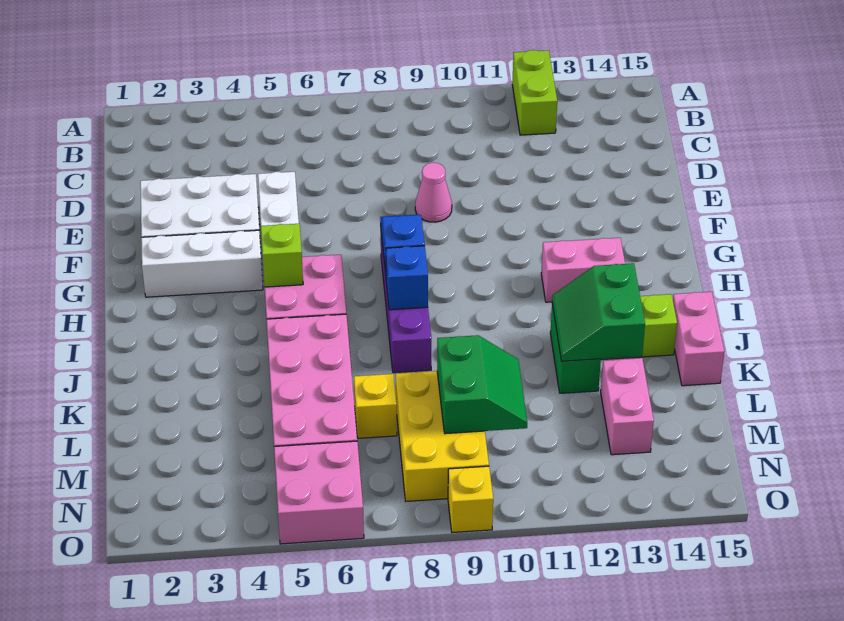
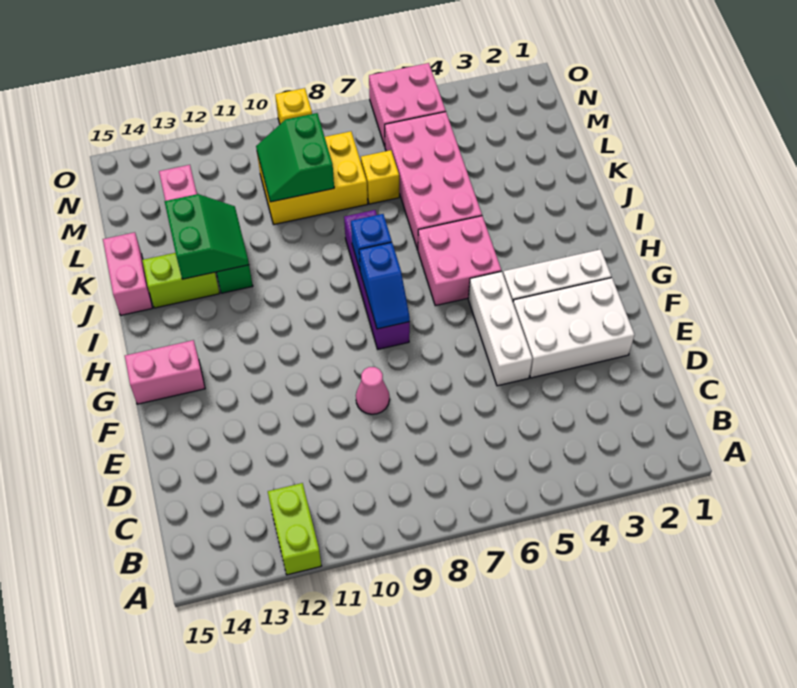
lime brick H5 level 2 -> none
pink brick H12:H13 level 1 -> pink brick G14:G15 level 1
yellow brick L8:N9 level 1 -> yellow brick L8:M10 level 1

